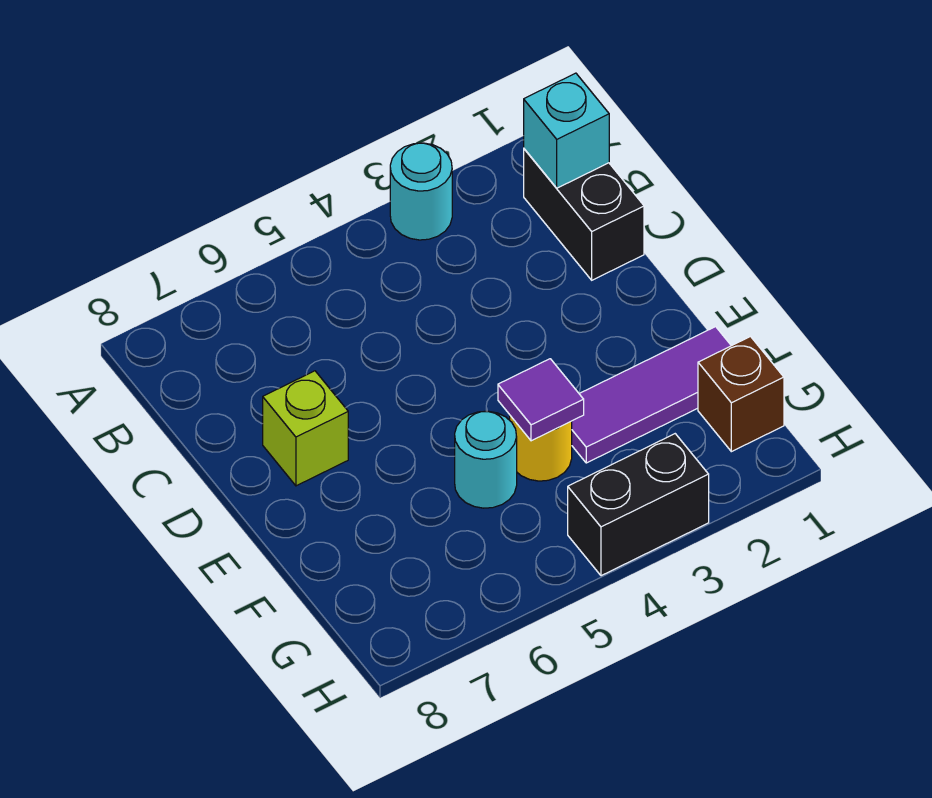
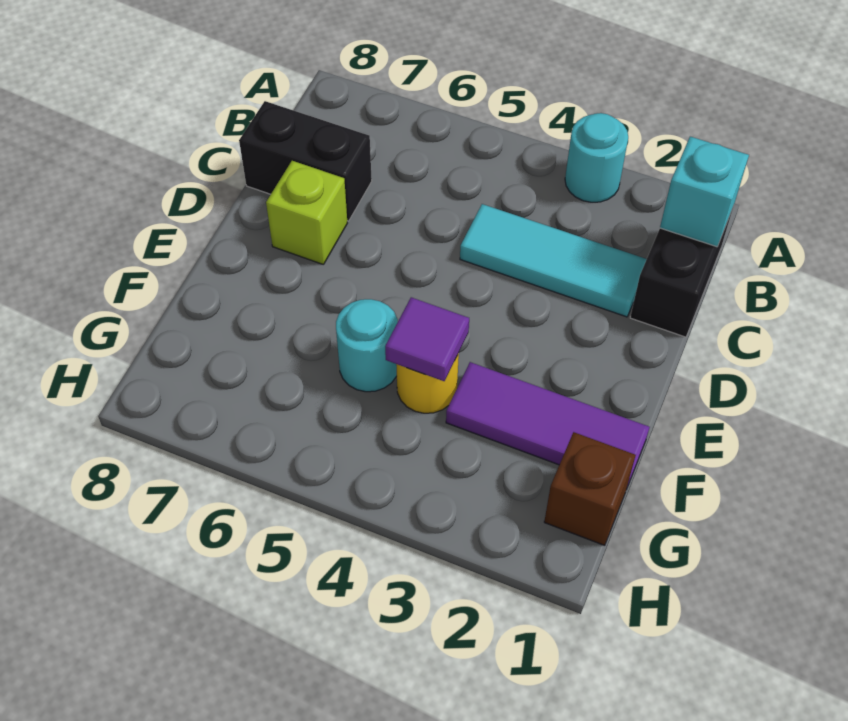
none -> cyan tile C2:C4 level 1
black brick H3:H4 level 1 -> black brick C7:C8 level 1

